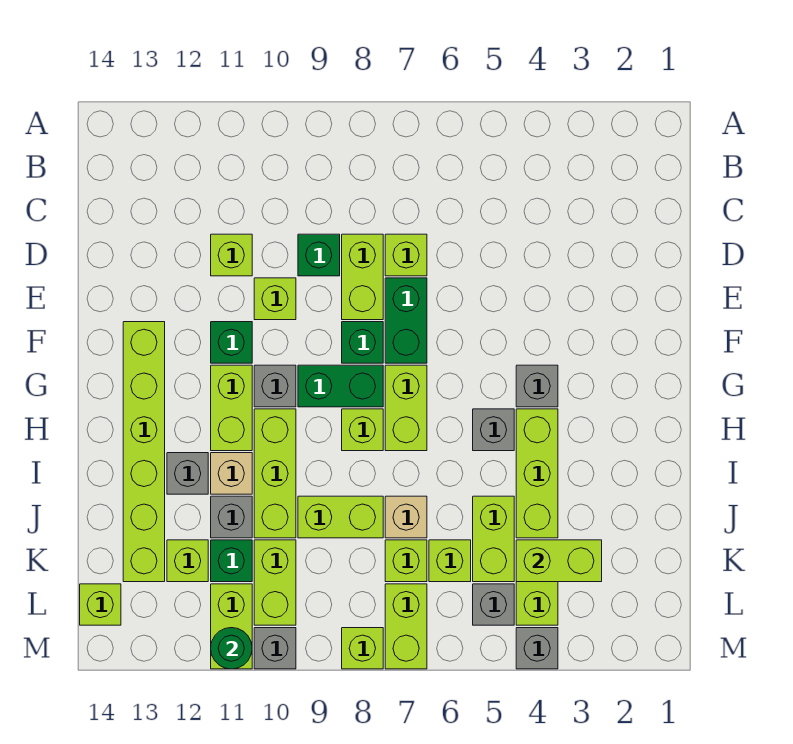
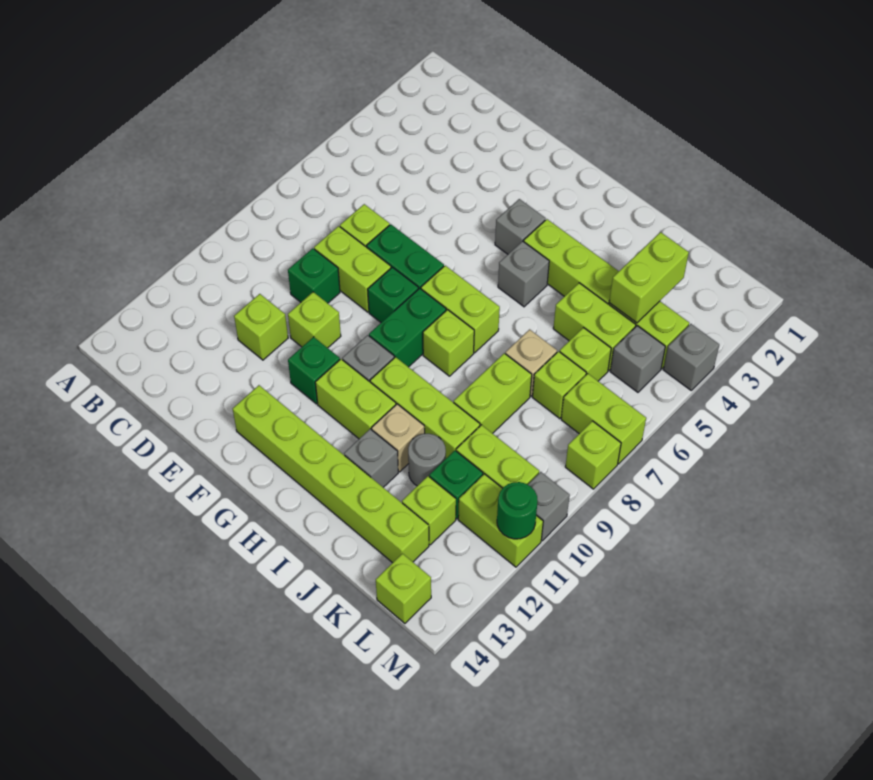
grey brick J11 level 1 -> grey round brick J11 level 1

